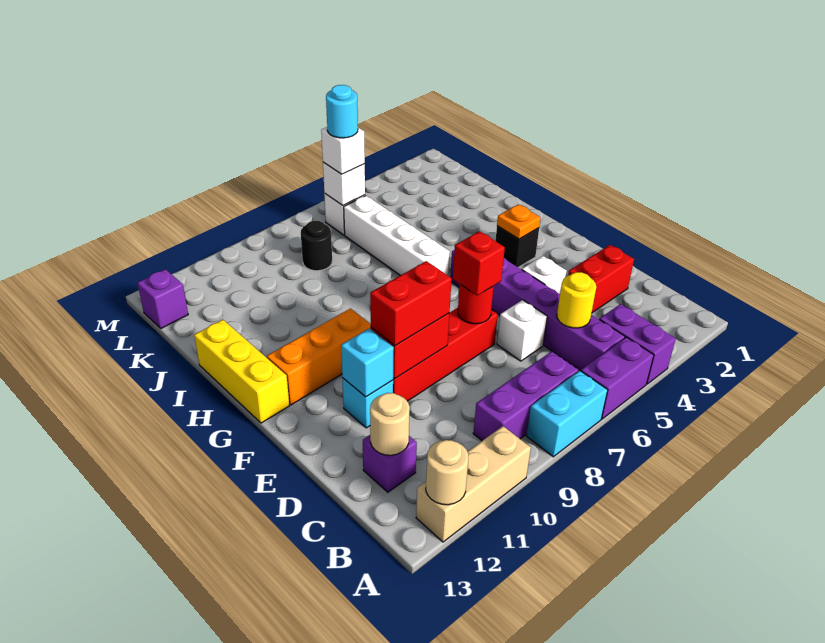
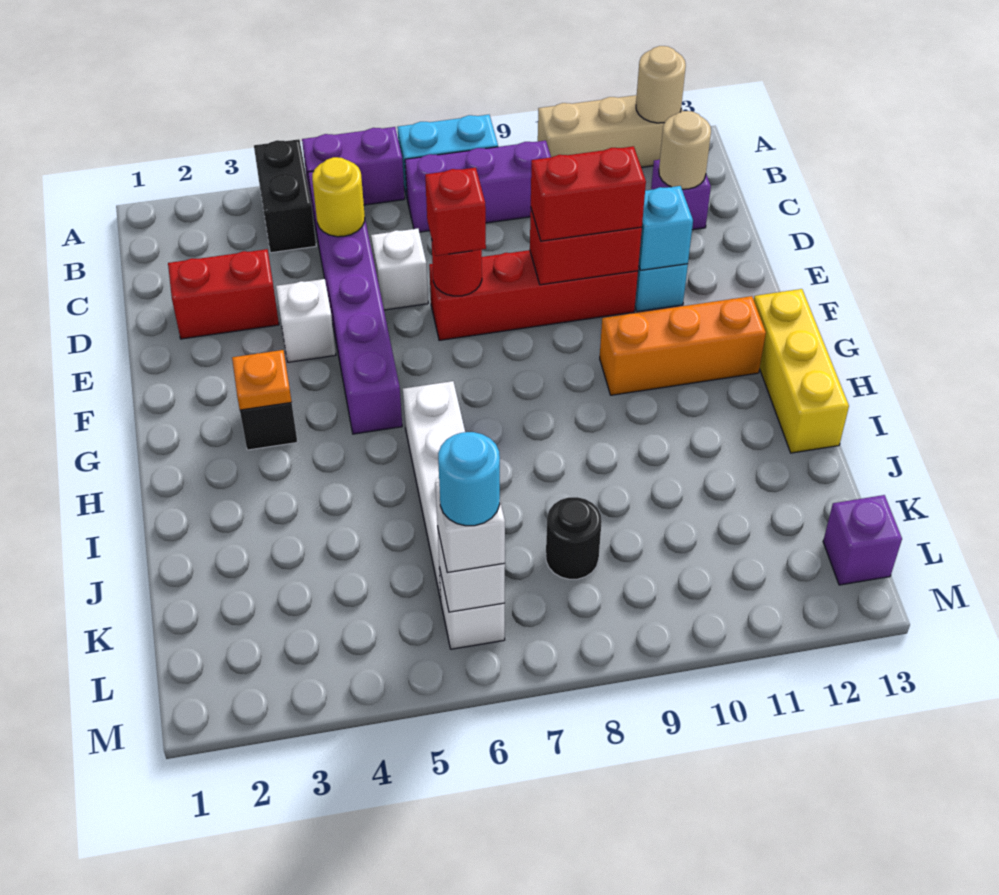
purple brick A4:B4 level 1 -> black brick A4:B4 level 1

